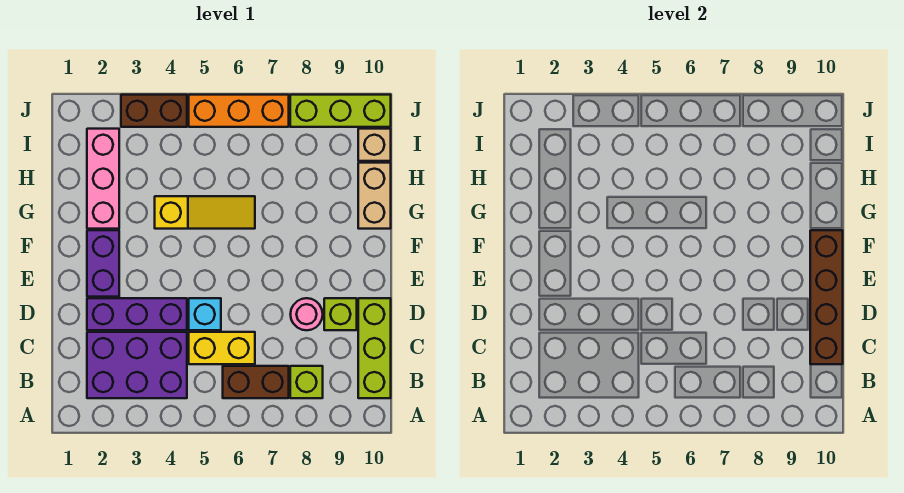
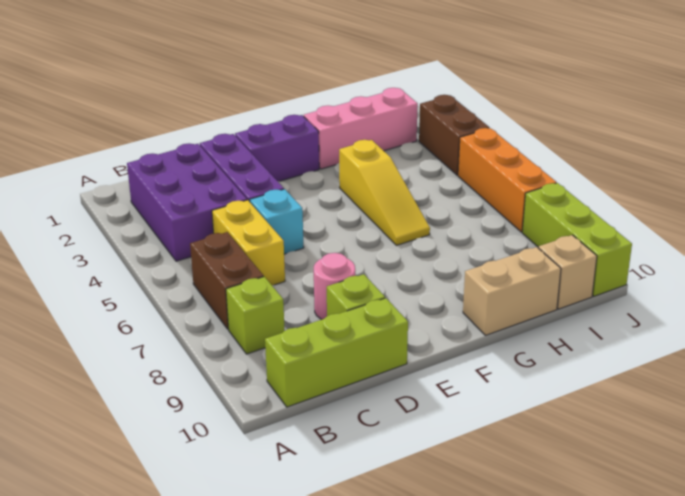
brown brick C10:F10 level 2 -> none

